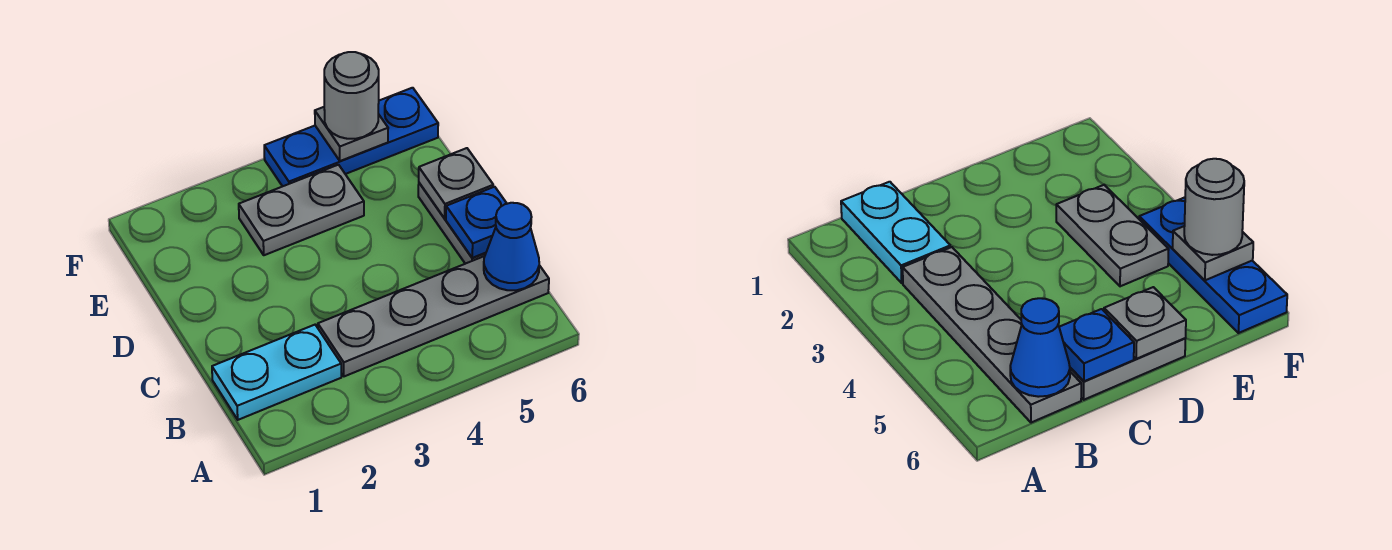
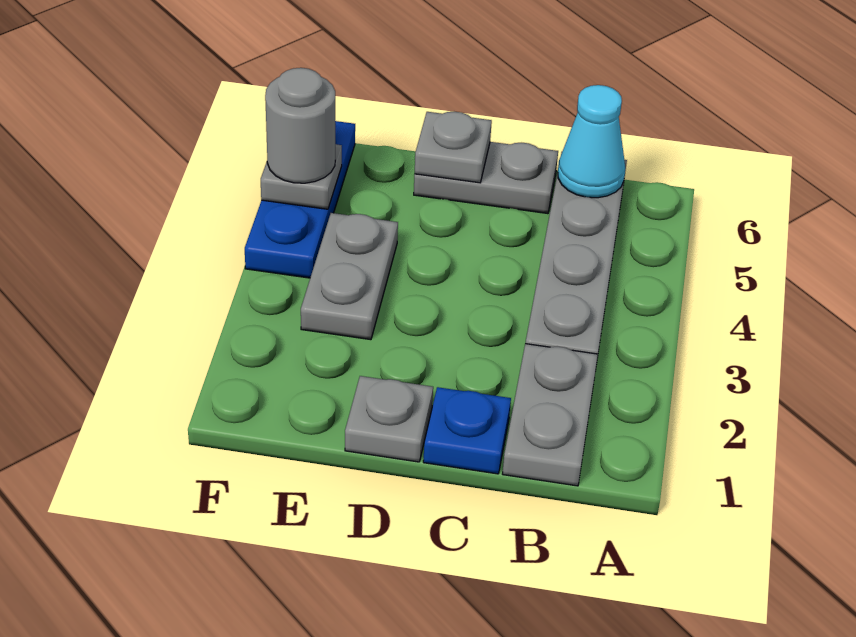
cyan plate B1:B2 level 1 -> grey plate B1:B2 level 1
blue cone B6 level 2 -> cyan cone B6 level 2
blue plate C6 level 2 -> blue plate C1 level 1
none -> grey plate D1 level 1

